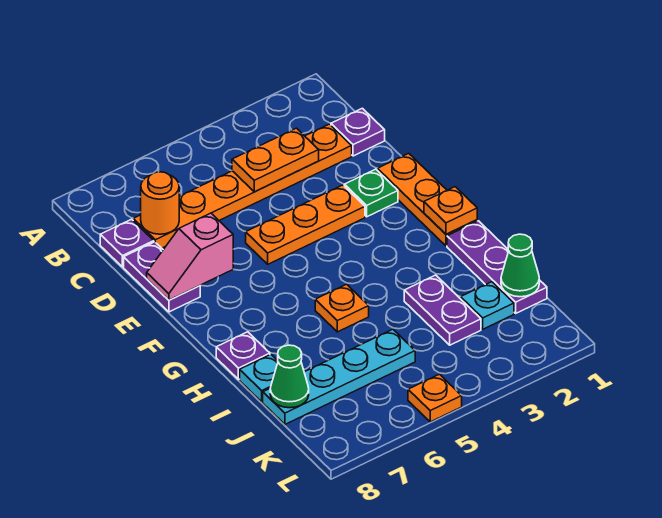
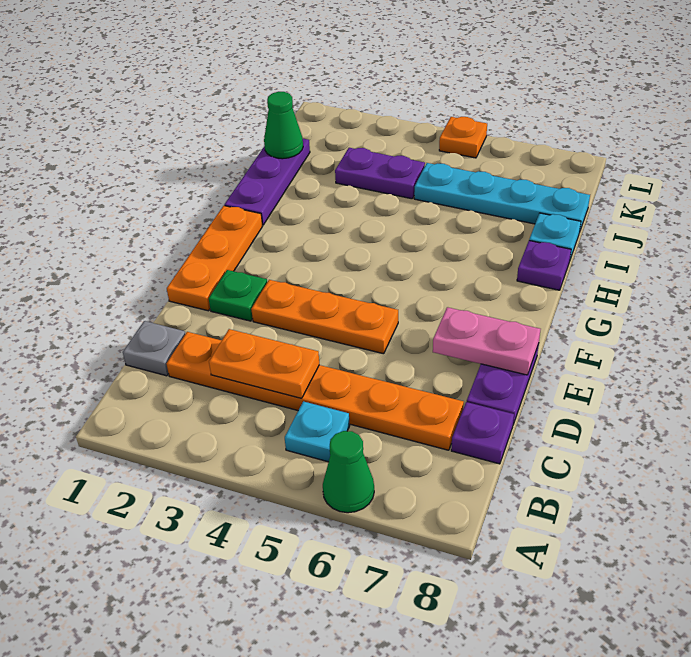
purple plate C1 level 1 -> grey plate C1 level 1
orange round brick C7 level 2 -> none
pink slope E7:E8 level 2 top 7 -> pink plate E7:E8 level 2
orange plate G1 level 2 -> none
orange plate H5 level 1 -> none
purple plate I3:J3 level 1 -> purple plate J3:J4 level 1
cyan plate J2 level 1 -> cyan plate B5 level 1
green cone J8 level 2 -> green cone A6 level 1

